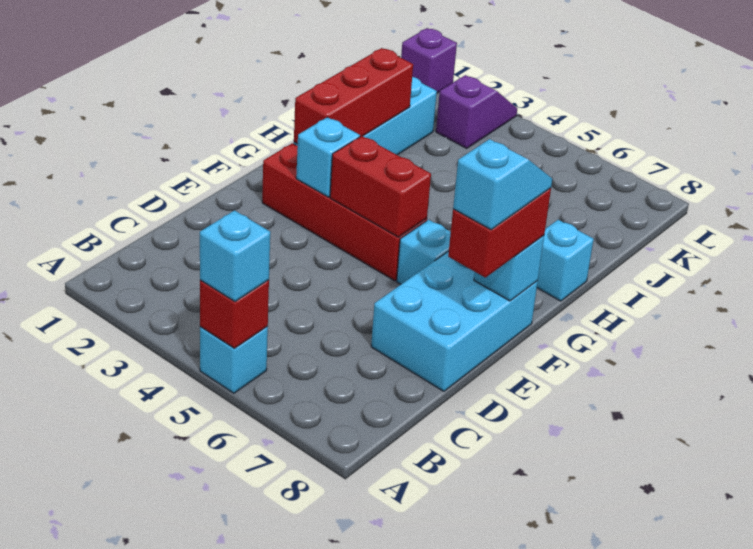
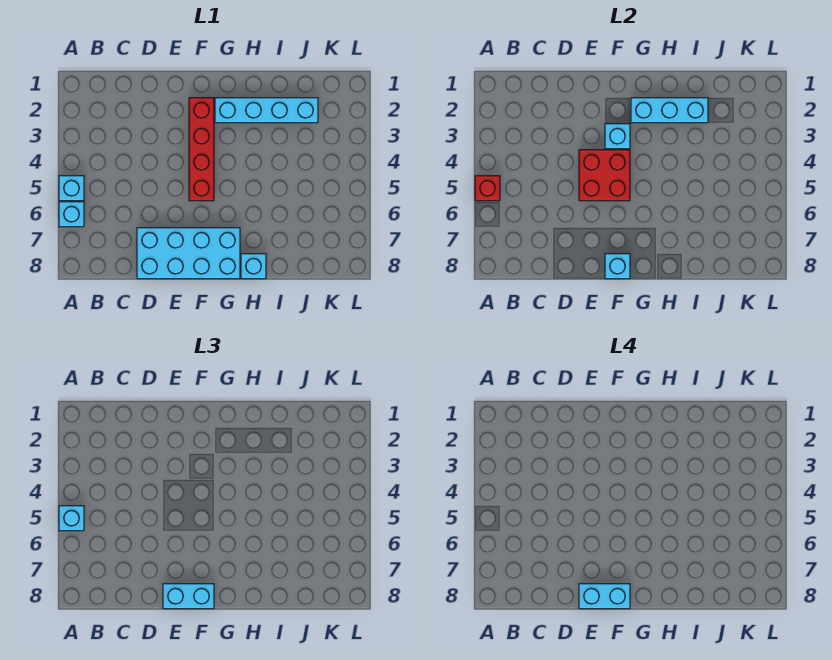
cyan brick D7:F8 level 1 -> cyan brick D7:G8 level 1
red brick E8:F8 level 3 -> cyan brick E8:F8 level 3
cyan slope E8:F8 level 4 top E -> cyan brick E8:F8 level 4
red brick F4:F5 level 2 -> red brick E4:F5 level 2
cyan brick F6 level 1 -> cyan brick A6 level 1
red brick G2:I2 level 2 -> cyan brick G2:I2 level 2
purple slope K3:L3 level 1 top K -> none
purple brick L1 level 1 -> none

